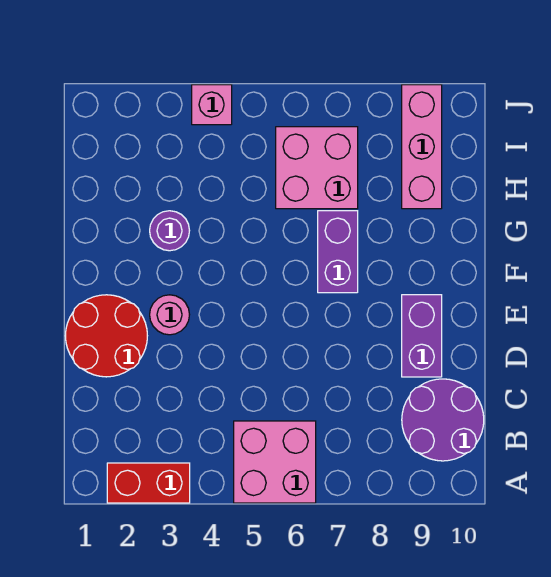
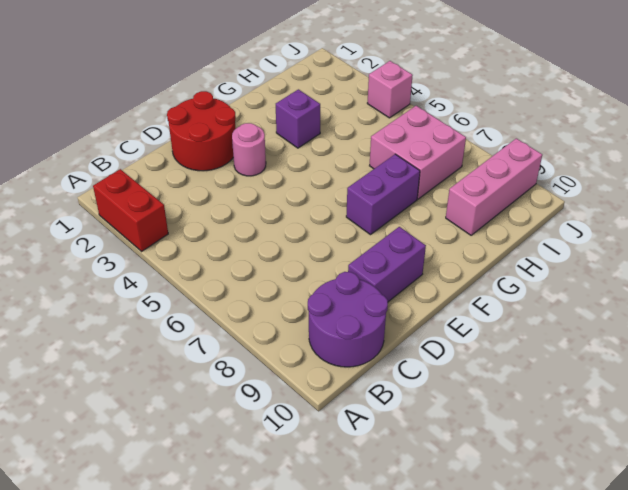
pink brick A5:B6 level 1 -> none
purple round brick G3 level 1 -> purple brick G3 level 1

